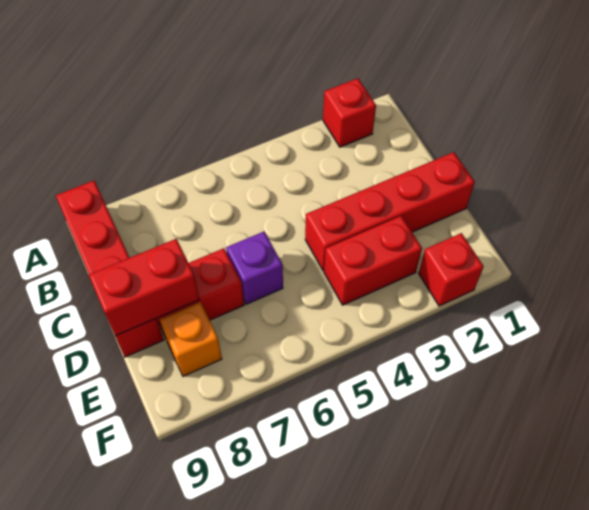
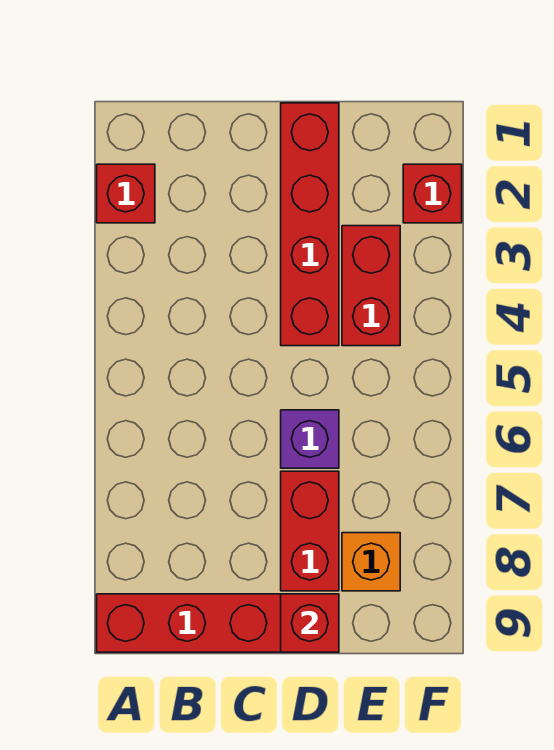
red brick D8:D9 level 2 -> red brick D9 level 2

